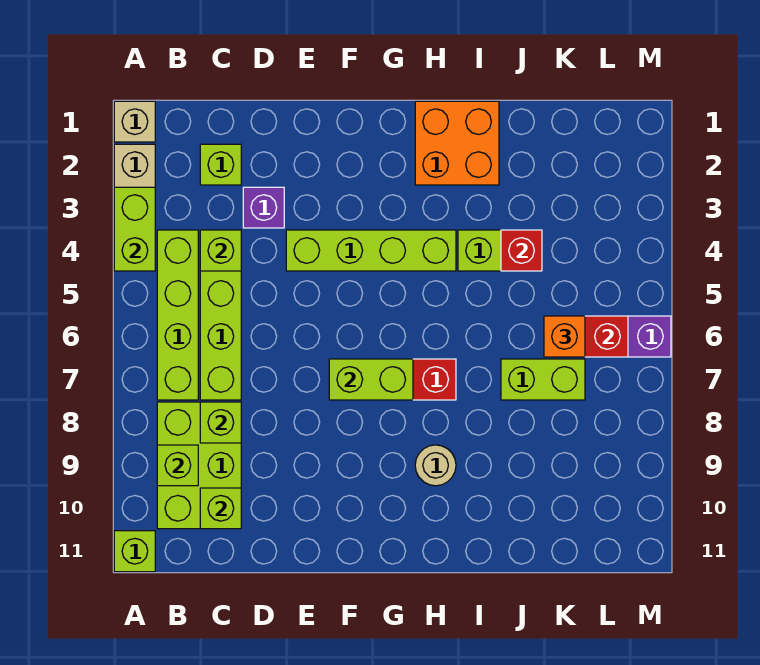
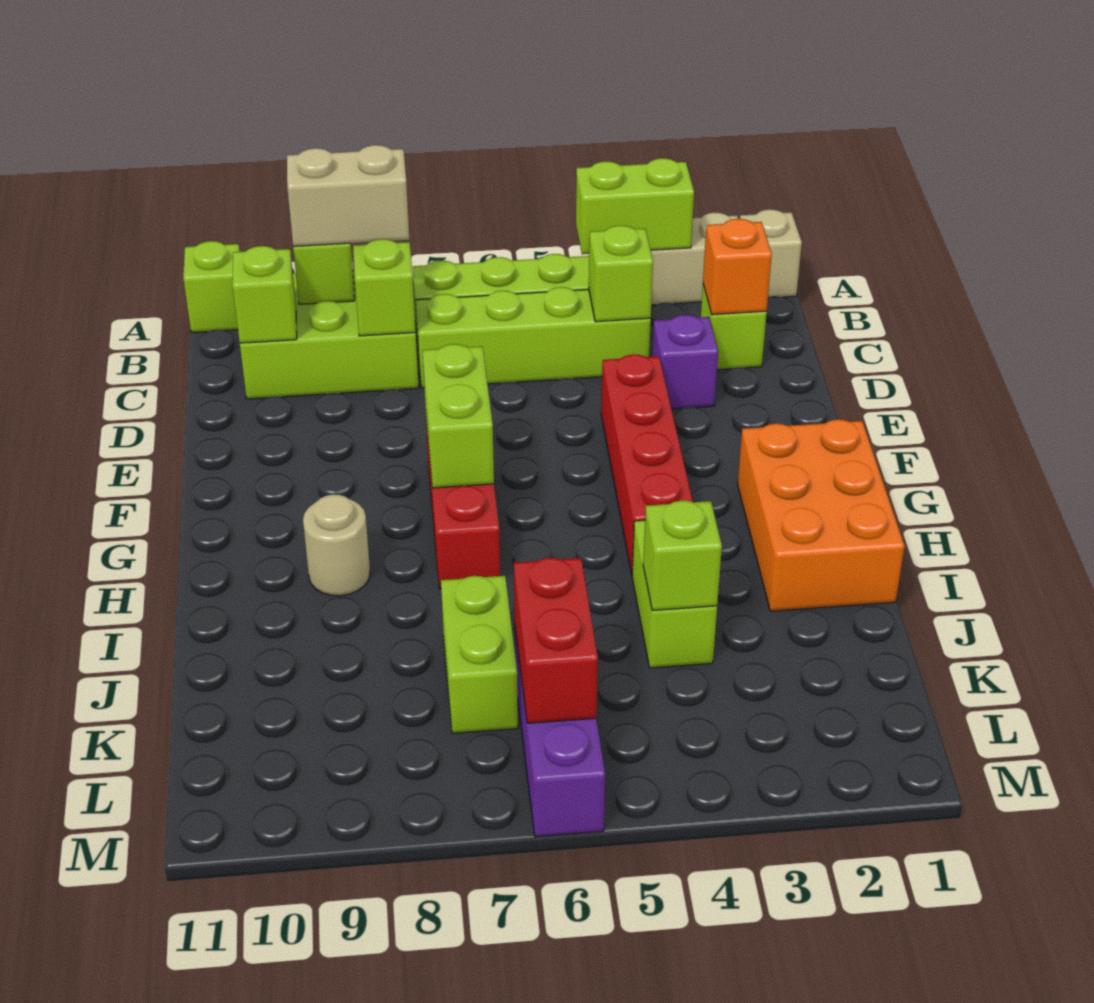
none -> tan brick B8:B9 level 3
lime brick E4:H4 level 1 -> red brick E4:H4 level 1
orange brick H1:I2 level 1 -> orange brick G1:I2 level 1
red brick J4 level 2 -> lime brick J4 level 2
orange brick K6 level 3 -> orange brick C2 level 2

